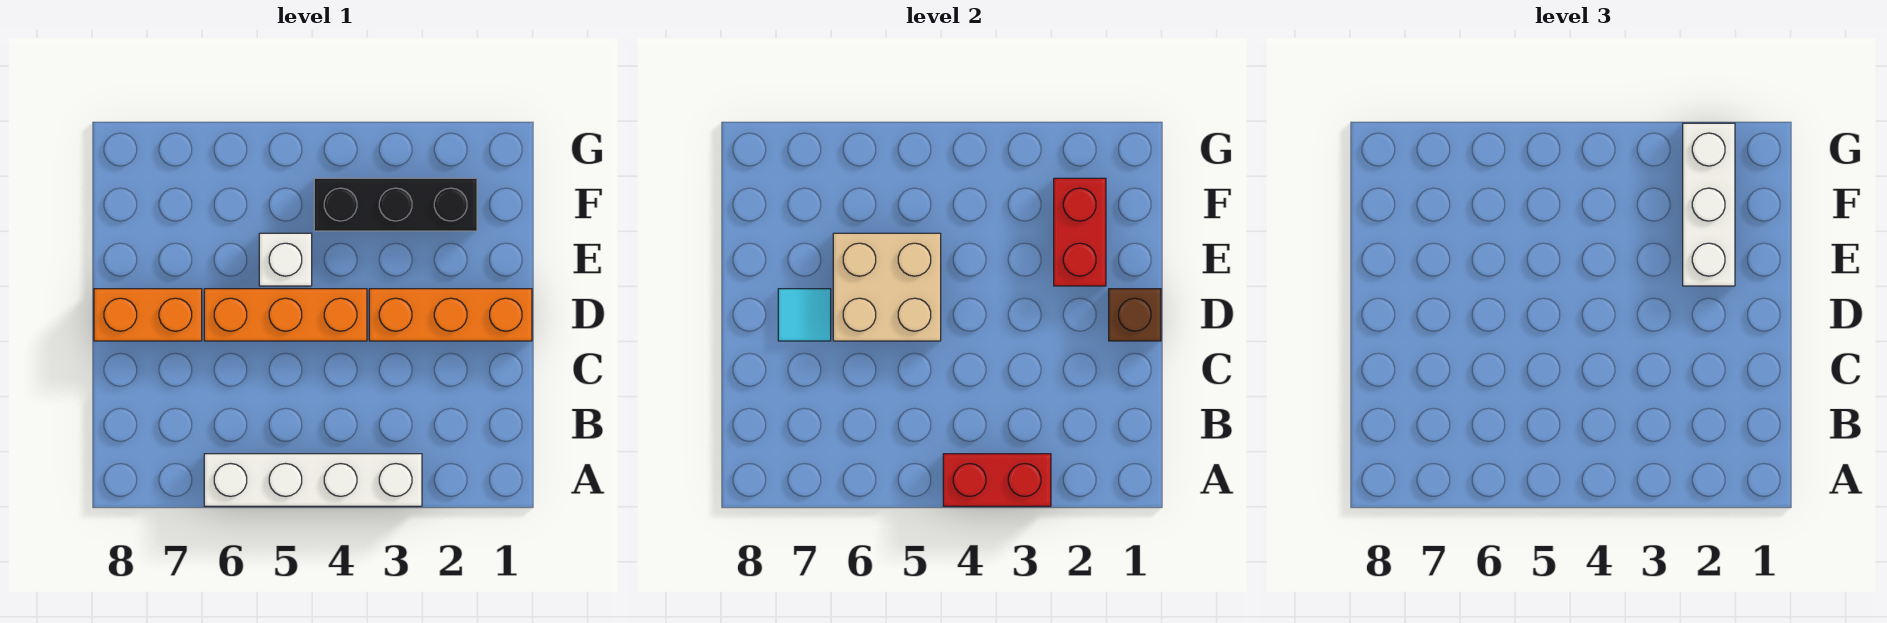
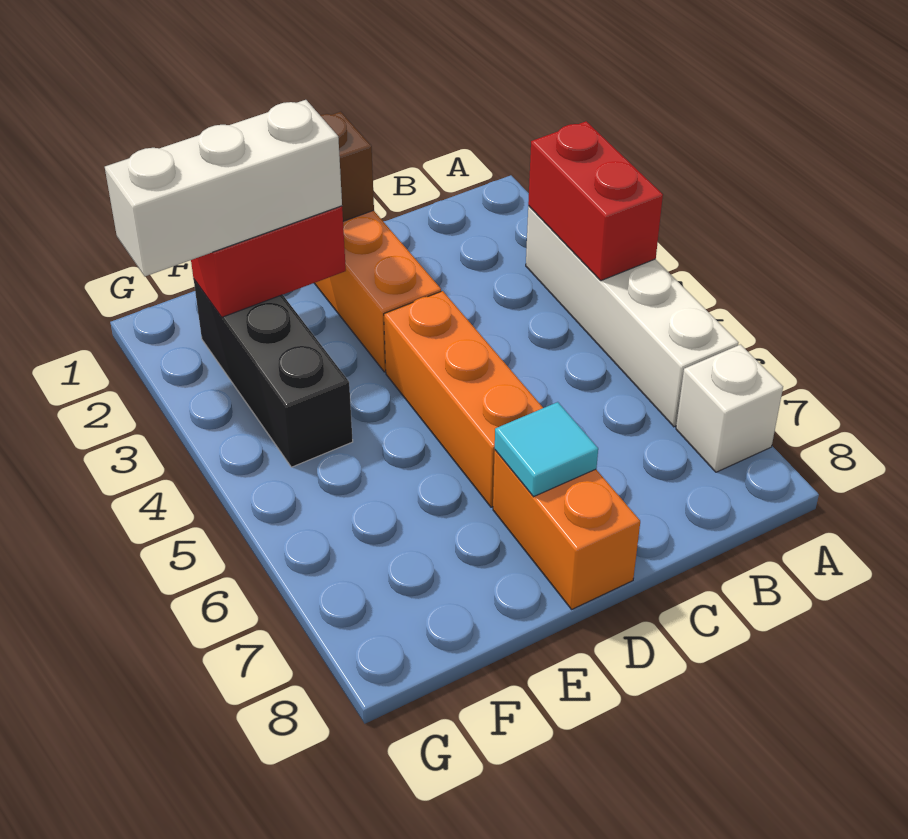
tan brick D5:E6 level 2 -> none
white brick E5 level 1 -> white brick A7 level 1

